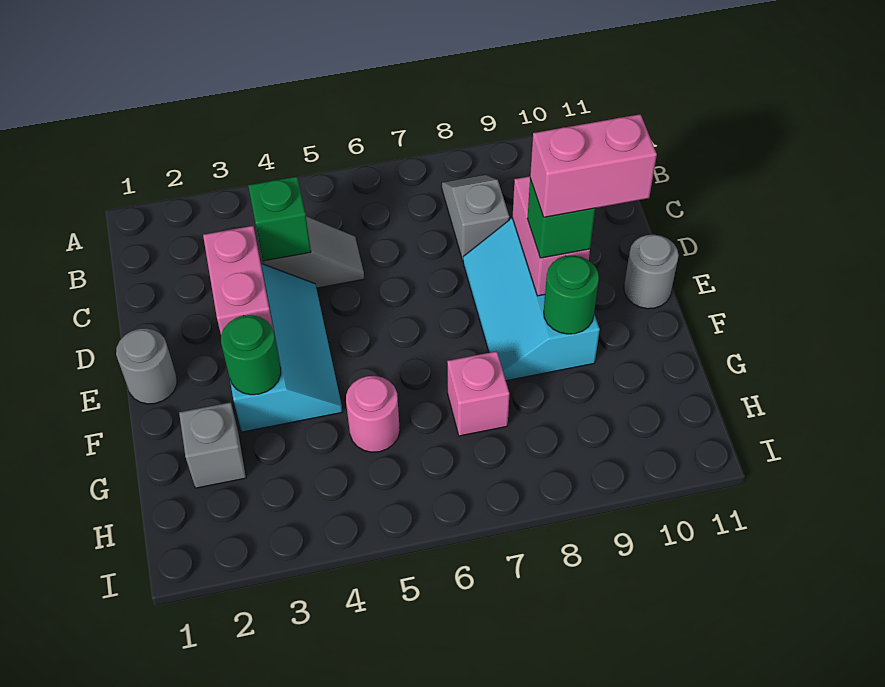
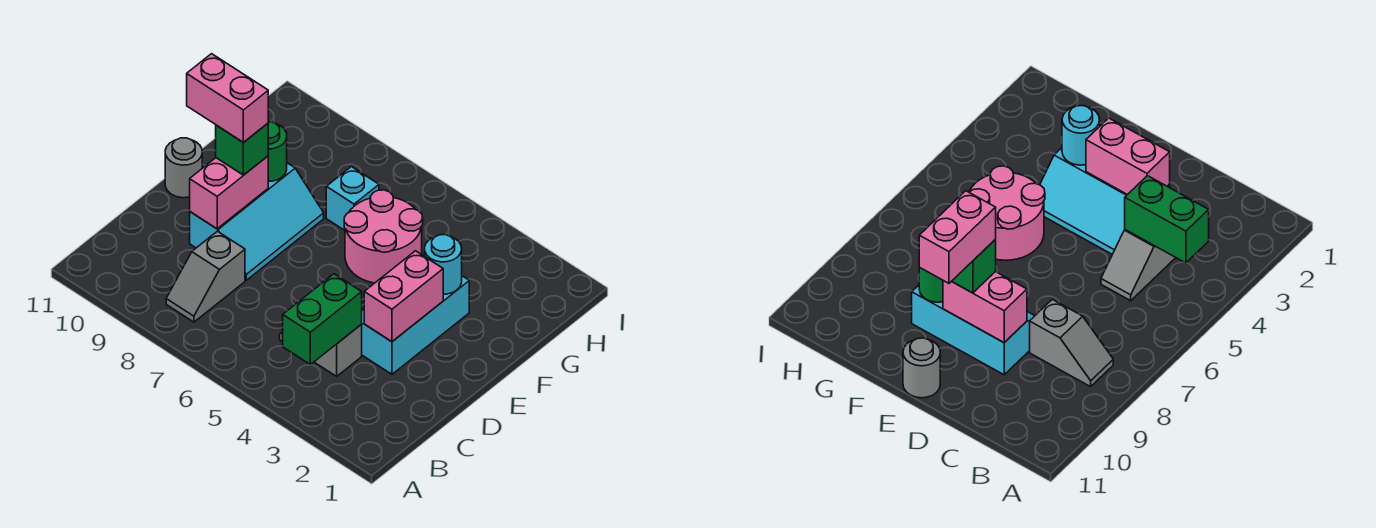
green brick C4 level 2 -> green brick B4:C4 level 2
grey round brick E1 level 1 -> none
green round brick F3 level 2 -> cyan round brick F3 level 2
grey brick G2 level 1 -> none
pink round brick G5 level 1 -> pink round brick F5:G6 level 1
pink brick G7 level 1 -> cyan brick G7 level 1

